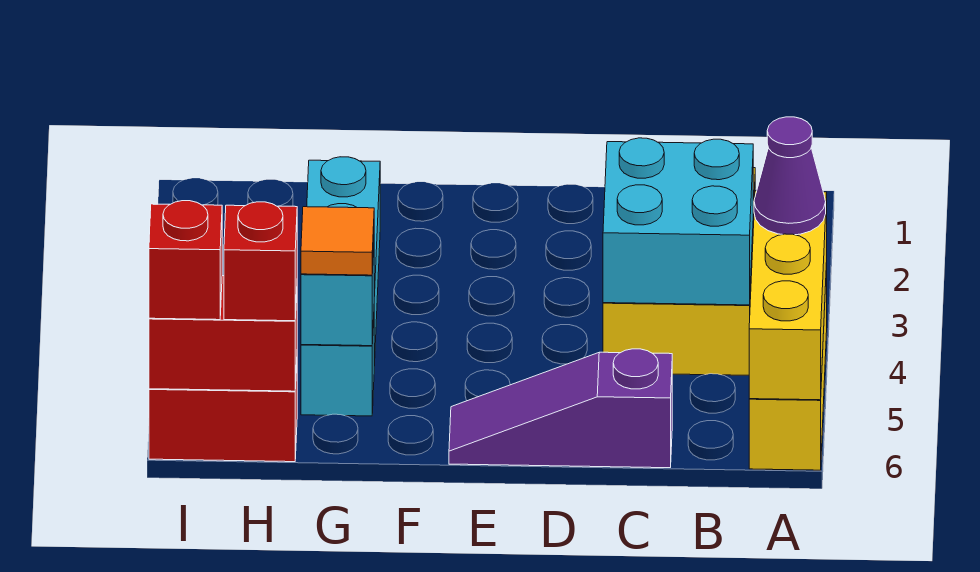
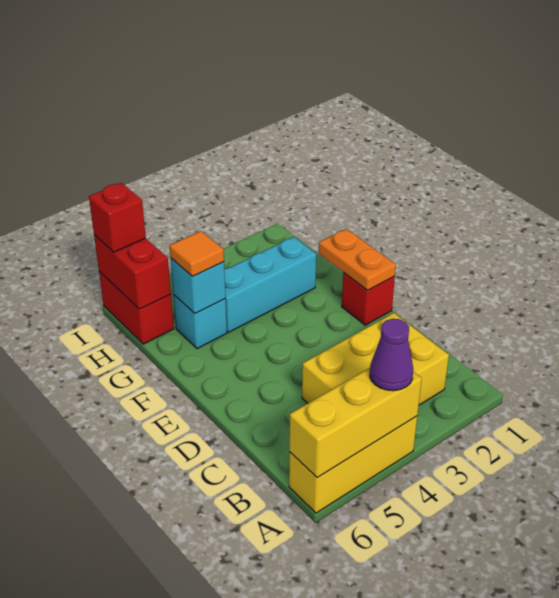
cyan brick B3:C4 level 2 -> none
purple slope C6:E6 level 1 top C -> none
none -> orange plate E1:F1 level 2
red brick H6 level 3 -> red brick E1 level 1

